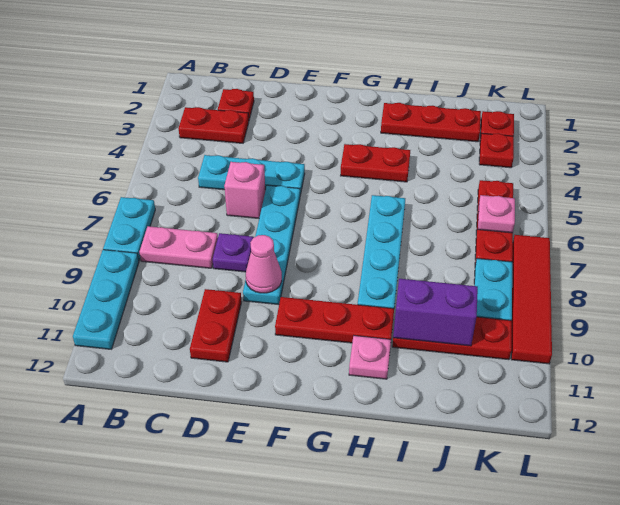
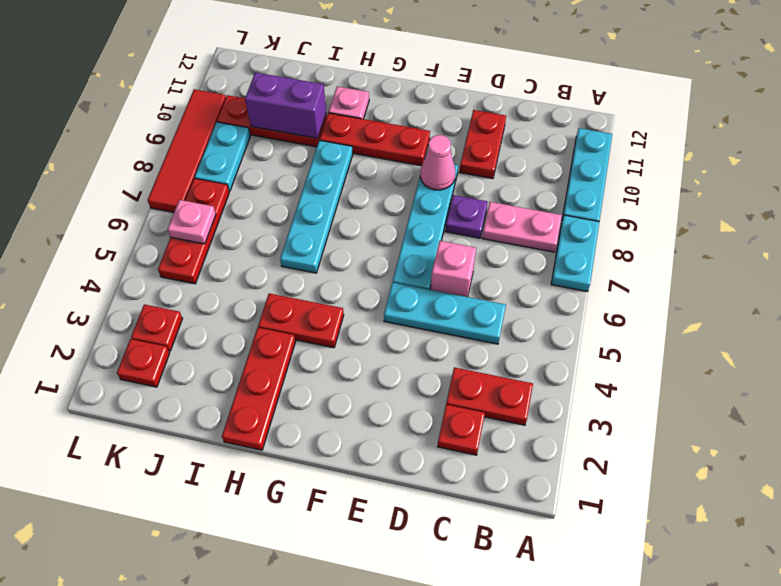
red plate H2:J2 level 1 -> red plate H1:H3 level 1

